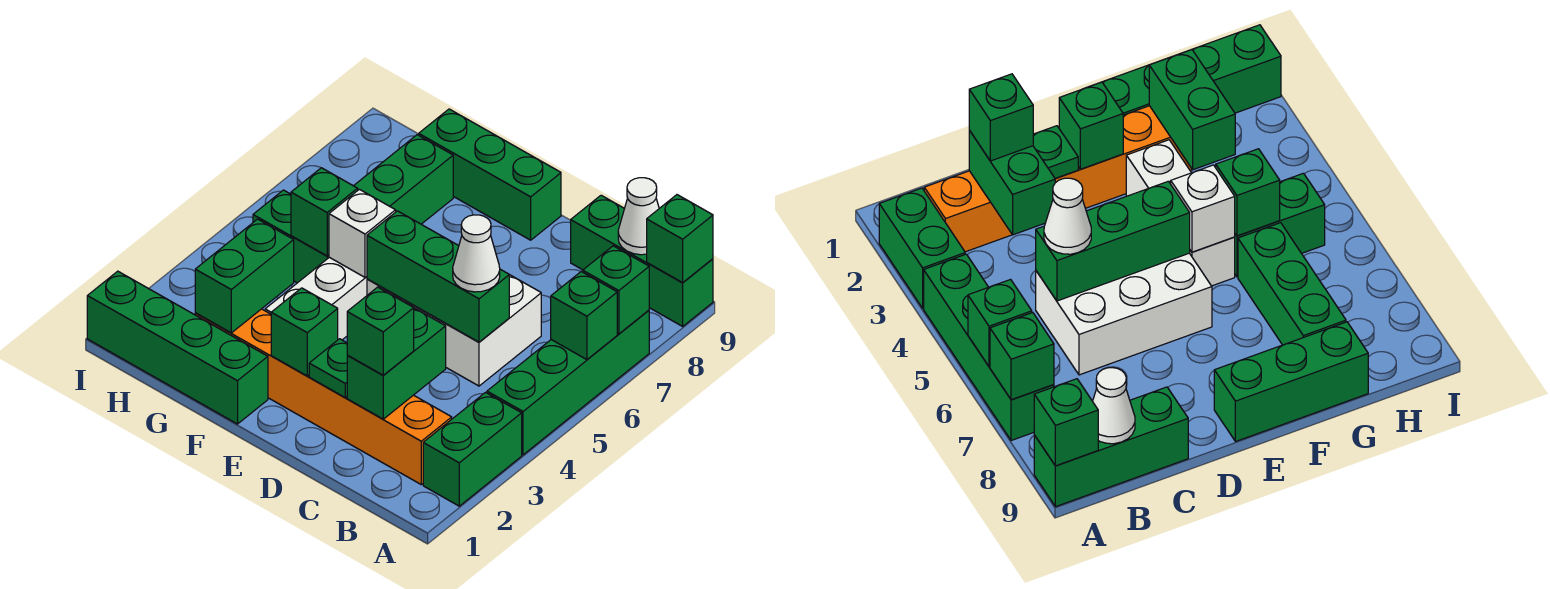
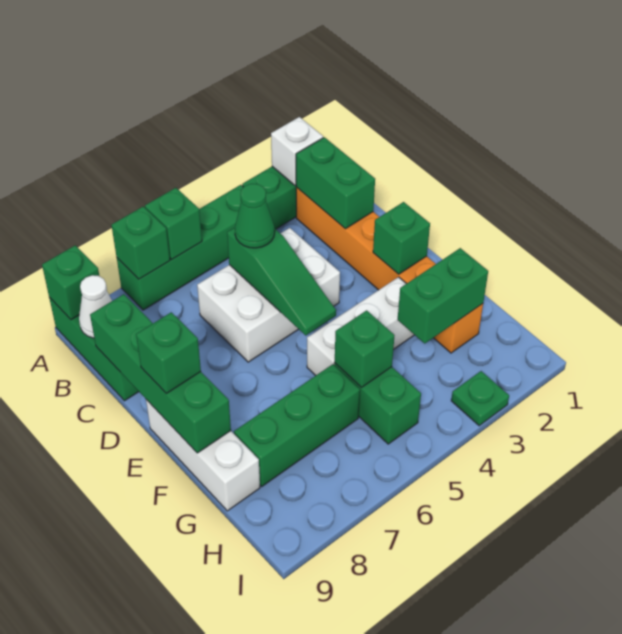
green brick C2:C3 level 2 -> green brick B2:C2 level 2
green brick C2 level 3 -> green brick E9 level 3
white brick C5:E6 level 1 -> white brick C4:D6 level 1
green brick C5:E5 level 2 -> green slope C5:E5 level 2 top C
white cone C5 level 3 -> green cone C5 level 3
green plate D2 level 2 -> green plate I3 level 1
green brick E9:G9 level 1 -> white brick E9:G9 level 1
green brick F1:I1 level 1 -> green brick C9:F9 level 2
white brick F5 level 2 -> white brick A2 level 2

